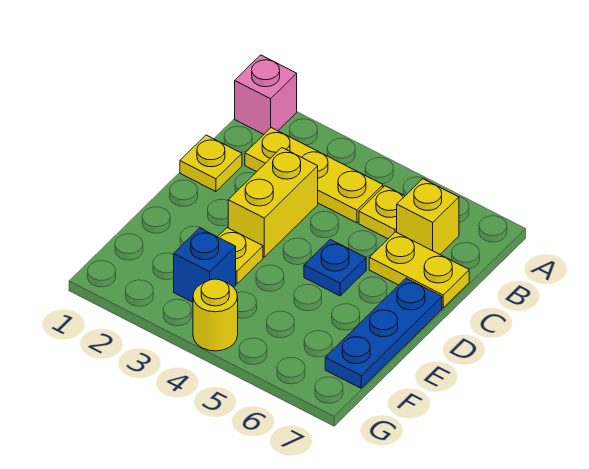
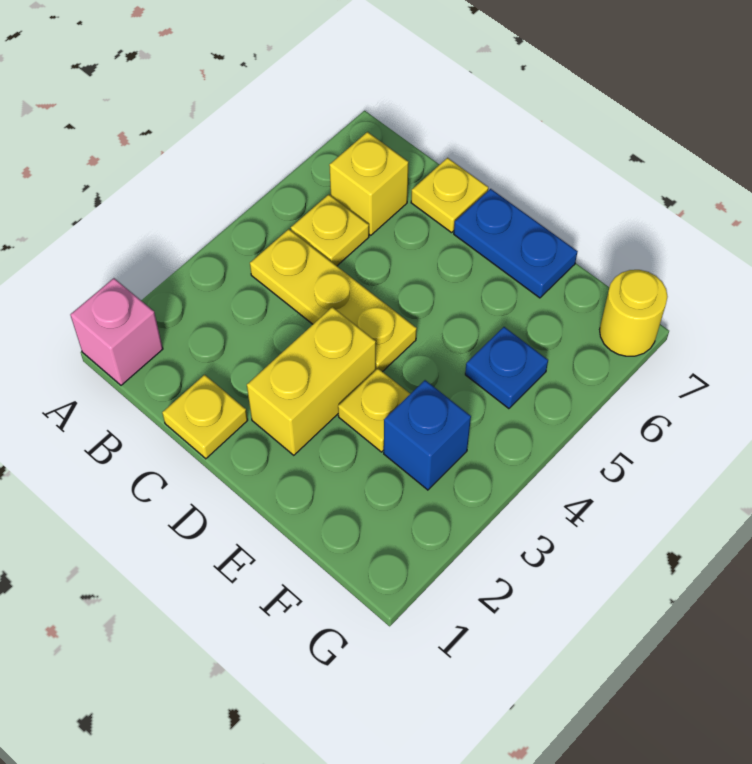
yellow plate B2:B4 level 1 -> yellow plate B4:D4 level 1
yellow brick C3:D3 level 1 -> yellow brick D2:D3 level 1
yellow plate C6:C7 level 1 -> yellow plate C7 level 1
blue plate D5 level 1 -> blue plate F5 level 1
blue plate D7:F7 level 1 -> blue plate D7:E7 level 1
yellow round brick G4 level 1 -> yellow round brick G7 level 1

